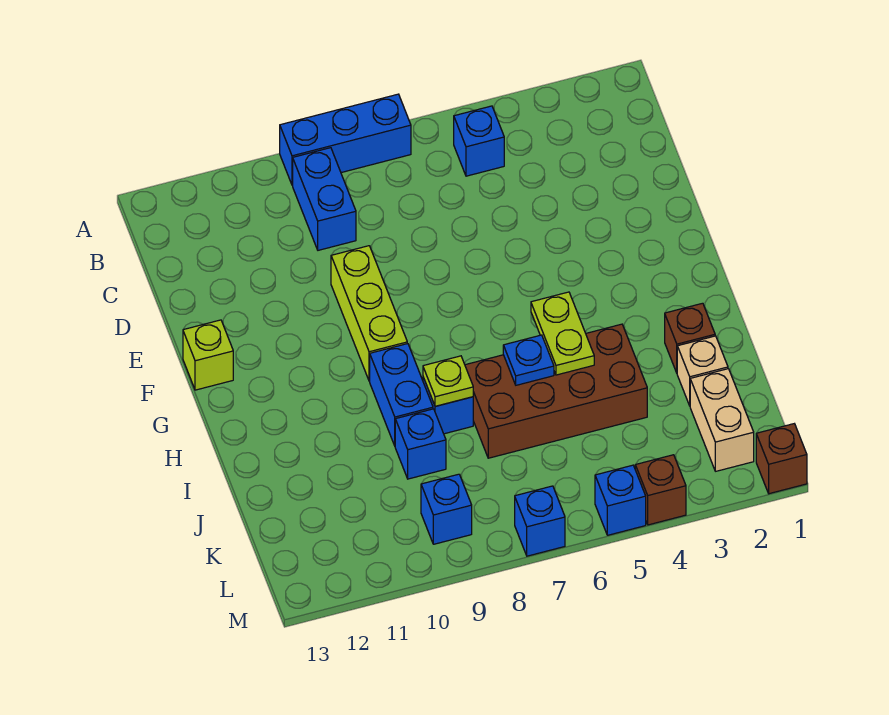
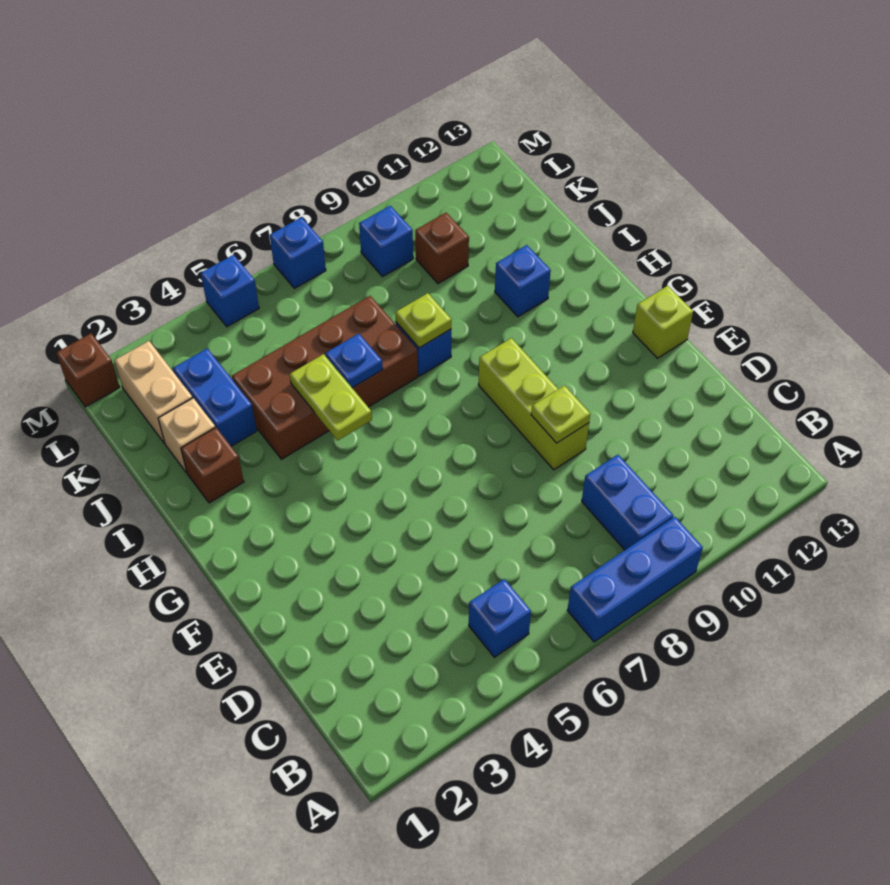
none -> lime plate E9 level 2
blue brick H9:I9 level 1 -> blue brick J3:K3 level 1
blue brick J9 level 1 -> blue brick I11 level 1
brown brick M4 level 1 -> brown brick K10 level 1

